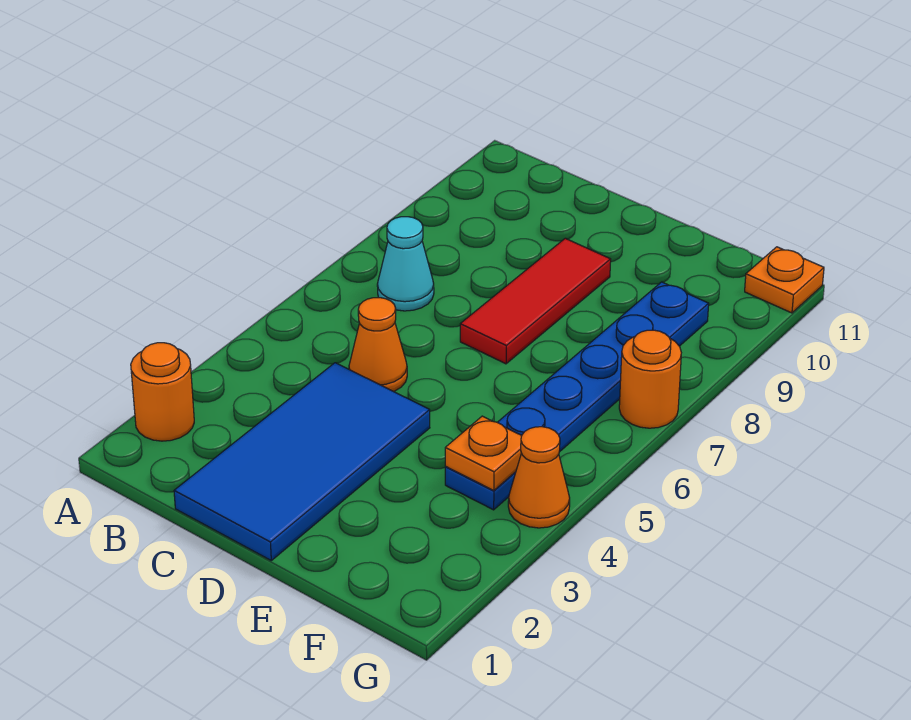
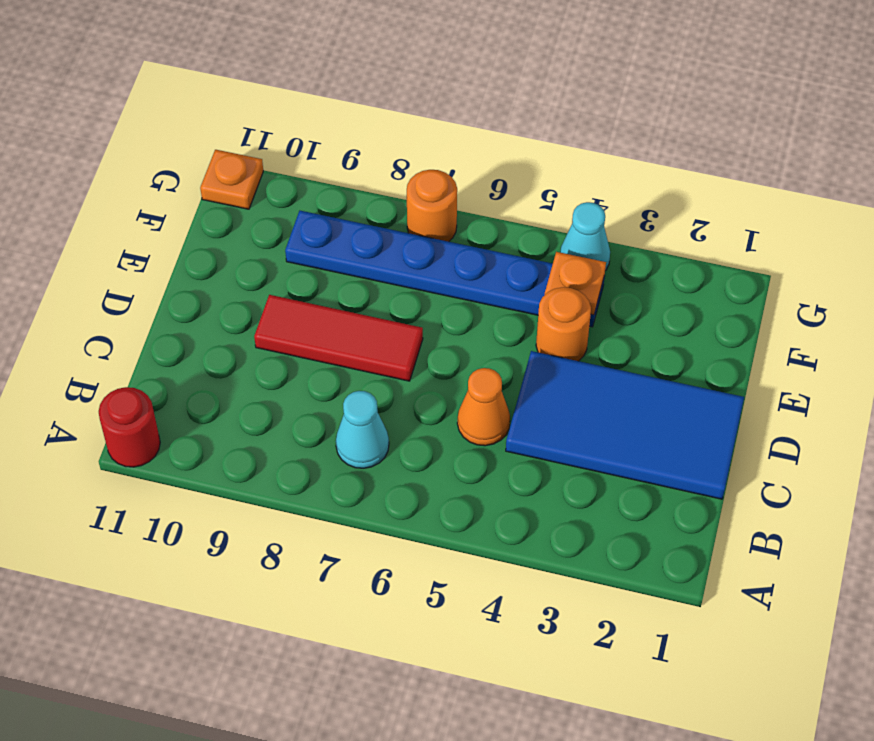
orange round brick A2 level 1 -> orange round brick E4 level 1
none -> red round brick A11 level 1
orange cone G4 level 1 -> cyan cone G4 level 1

